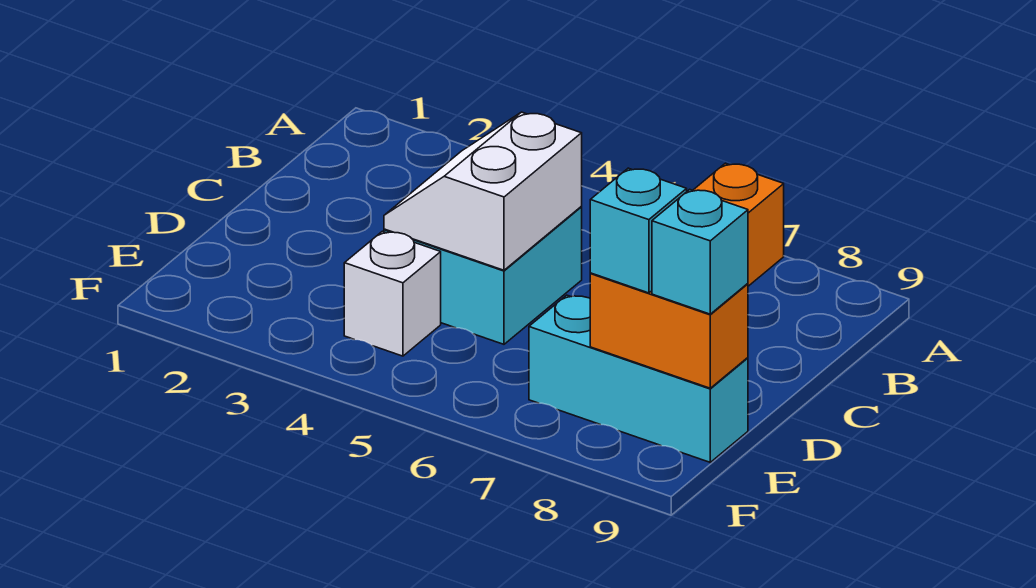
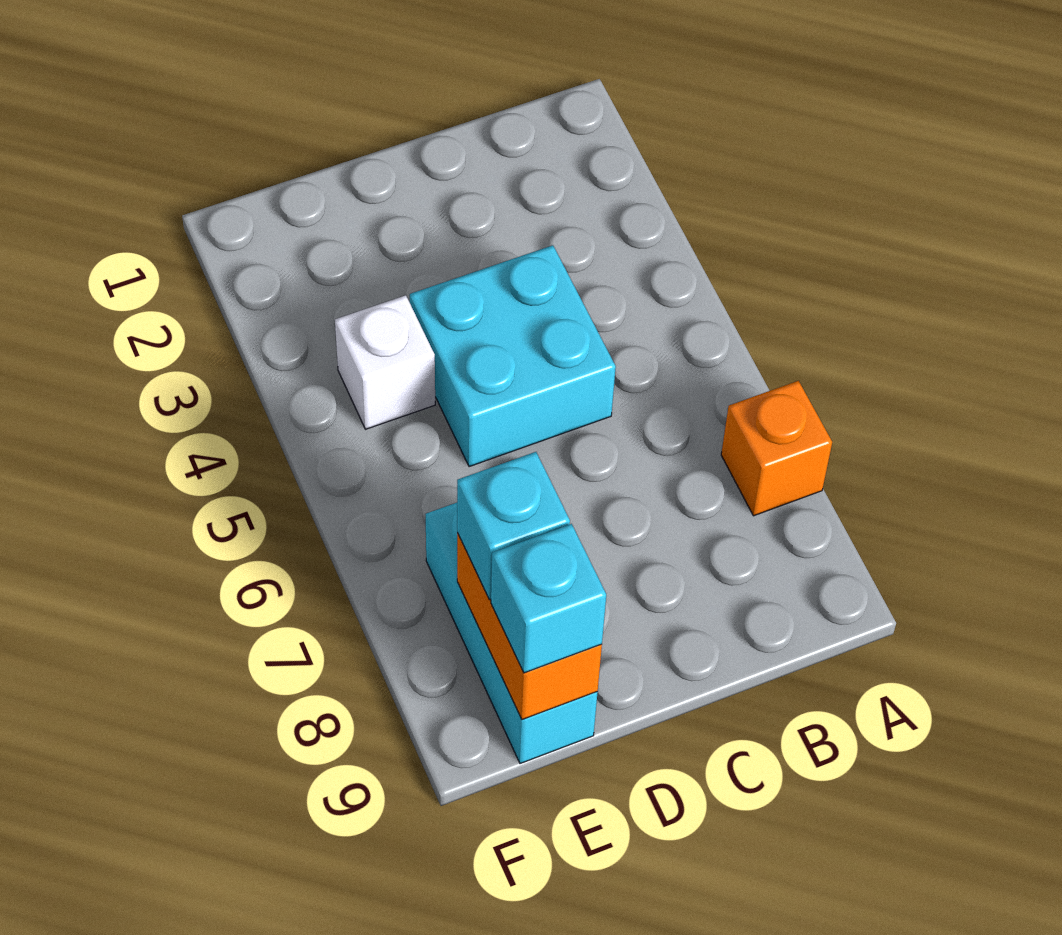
white slope C4:D5 level 2 top 5 -> none

